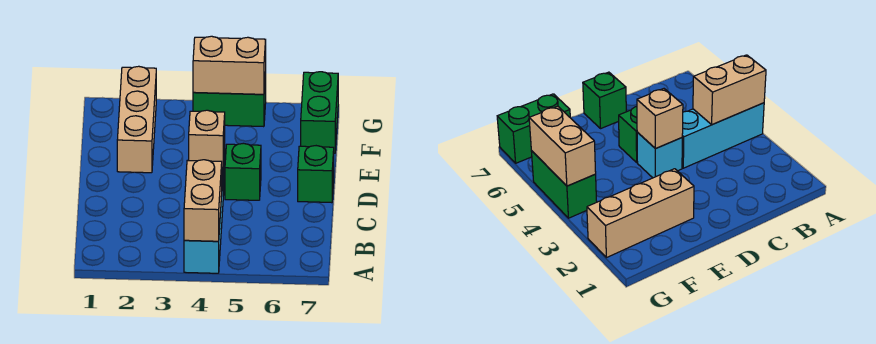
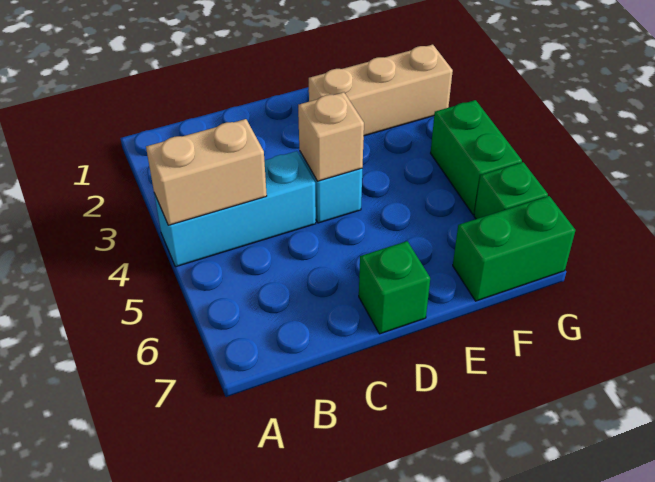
green brick D5 level 1 -> green brick G6 level 1
tan brick G4:G5 level 2 -> none

